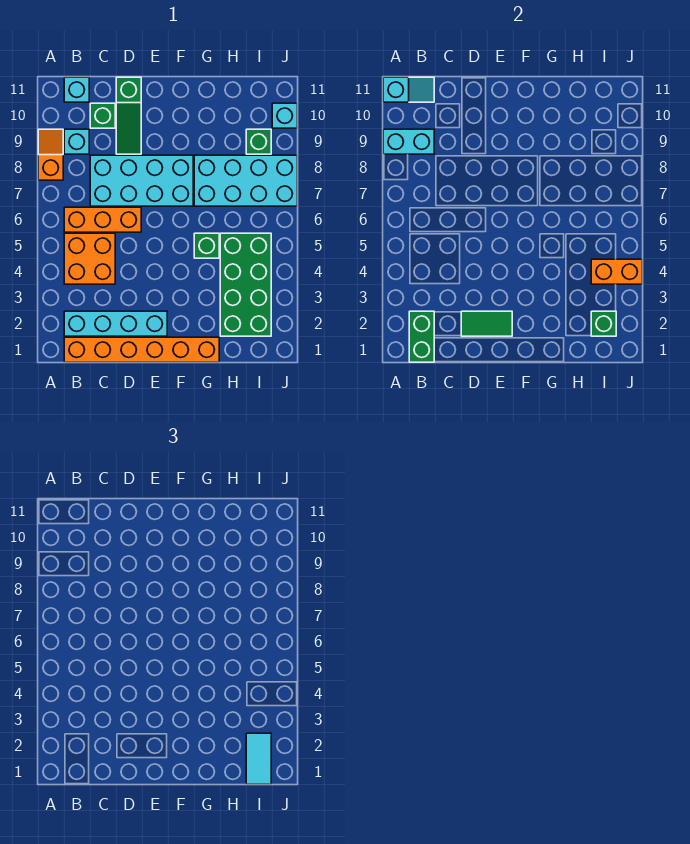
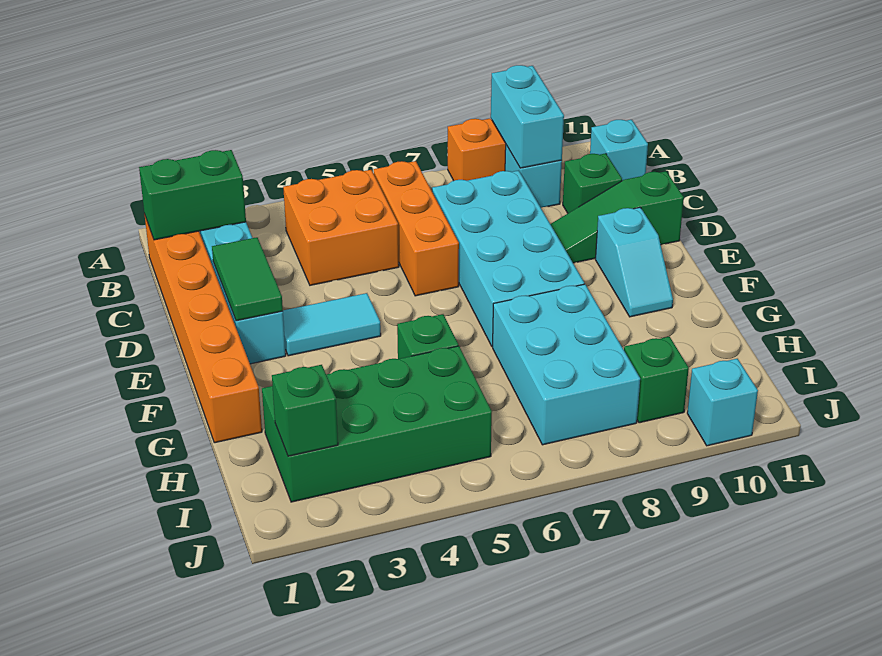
cyan slope A11:B11 level 2 top A -> cyan slope E10:F10 level 1 top E
cyan brick G7:J8 level 1 -> cyan brick G7:I8 level 1
cyan tile I1:I2 level 3 -> cyan tile E3:E4 level 1
orange brick I4:J4 level 2 -> none

